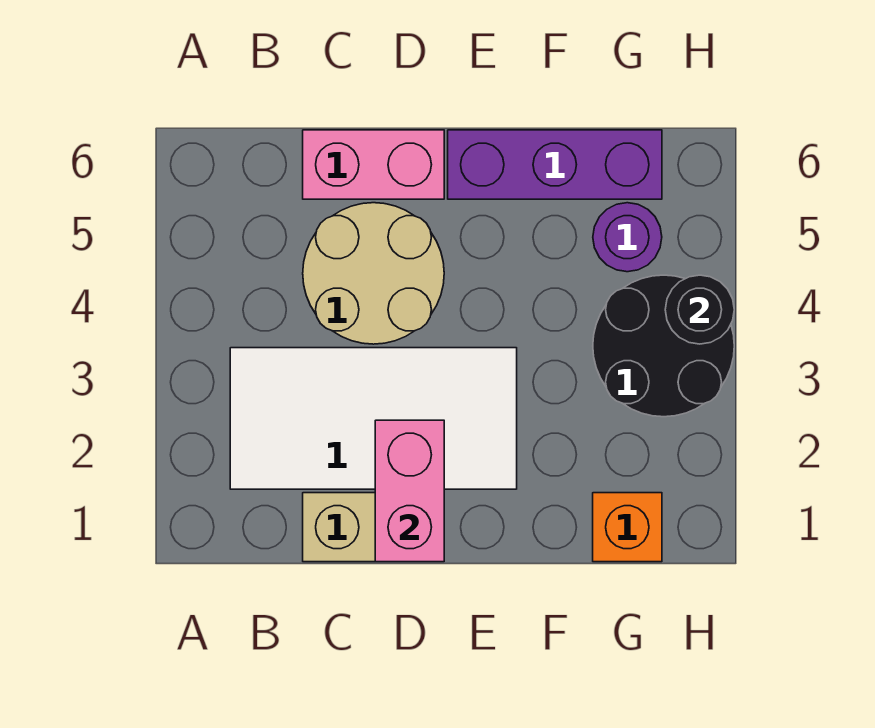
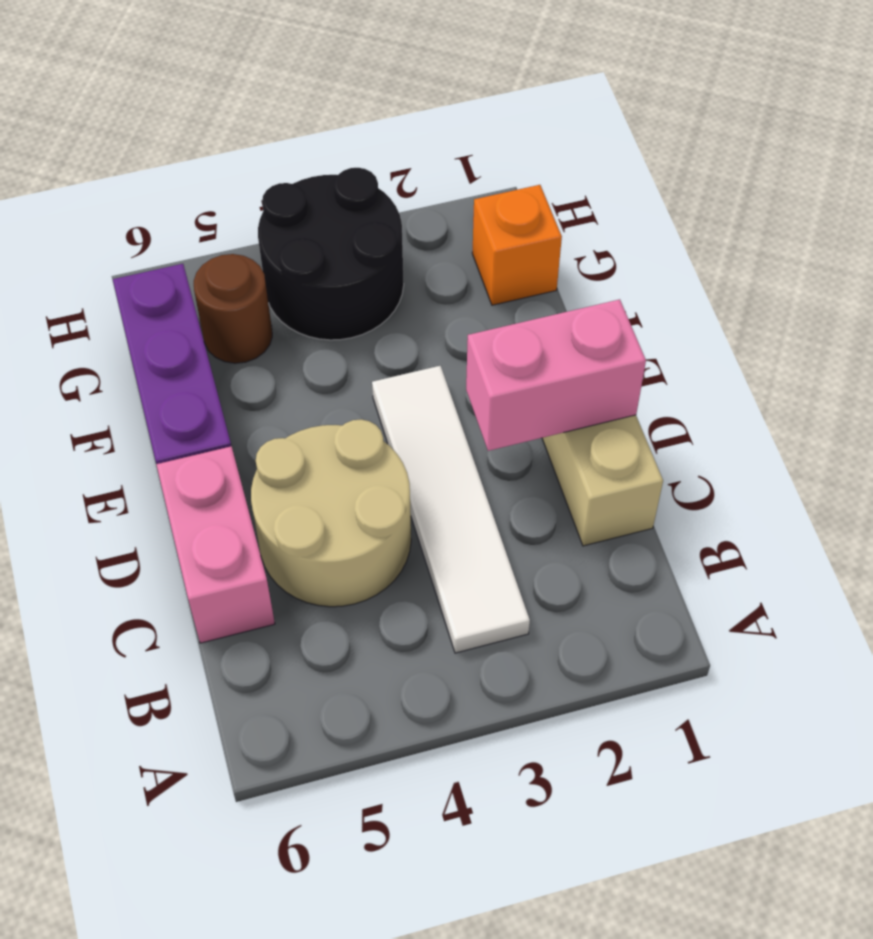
white tile B2:E3 level 1 -> white tile B3:E3 level 1
purple round brick G5 level 1 -> brown round brick G5 level 1
black round brick H4 level 2 -> none

